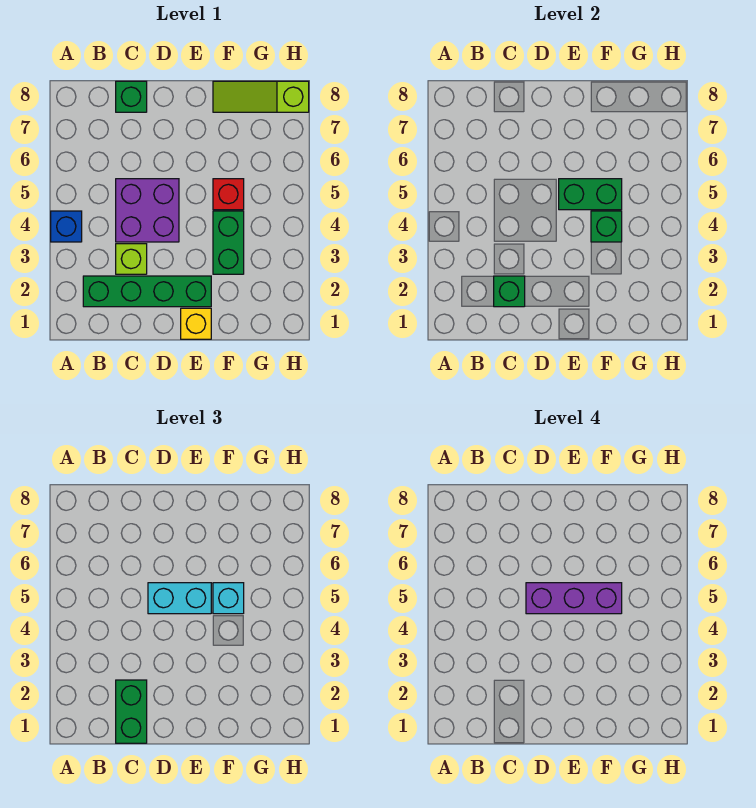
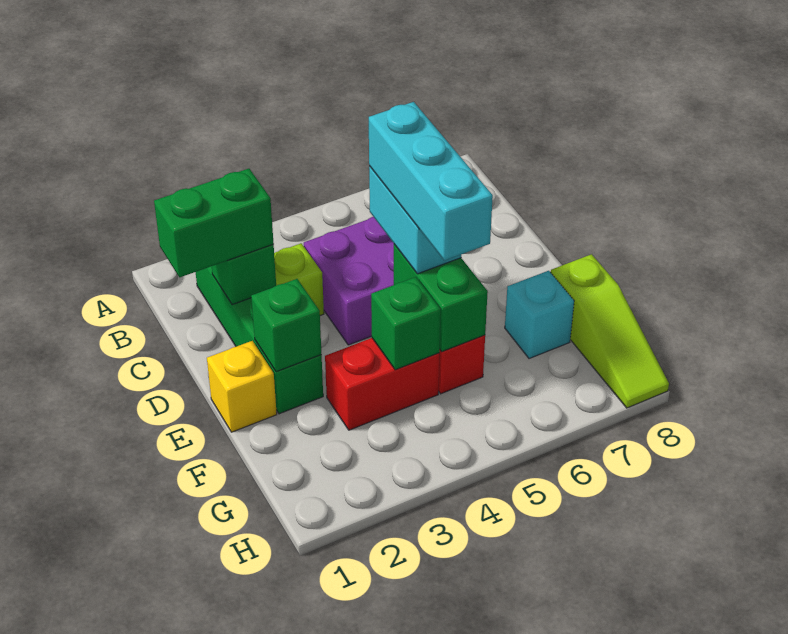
blue brick A4 level 1 -> none
green brick C8 level 1 -> green brick E2 level 2
purple brick D5:F5 level 4 -> cyan brick D5:F5 level 4
green brick F3:F4 level 1 -> red brick F3:F4 level 1
cyan brick F5 level 3 -> cyan brick F7 level 1
lime slope F8:H8 level 1 top H -> lime slope F8:H8 level 1 top F

